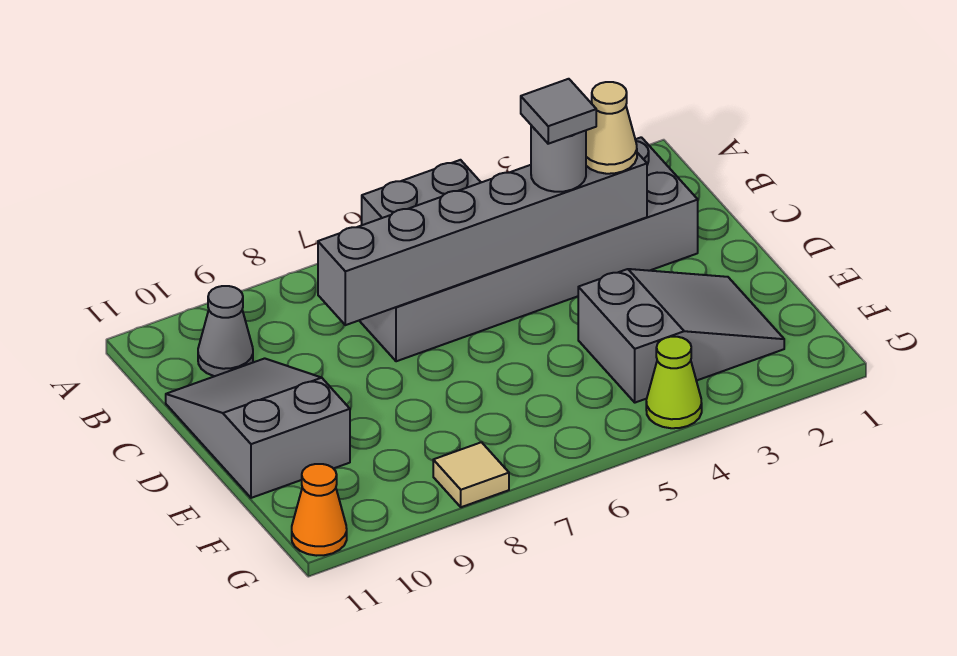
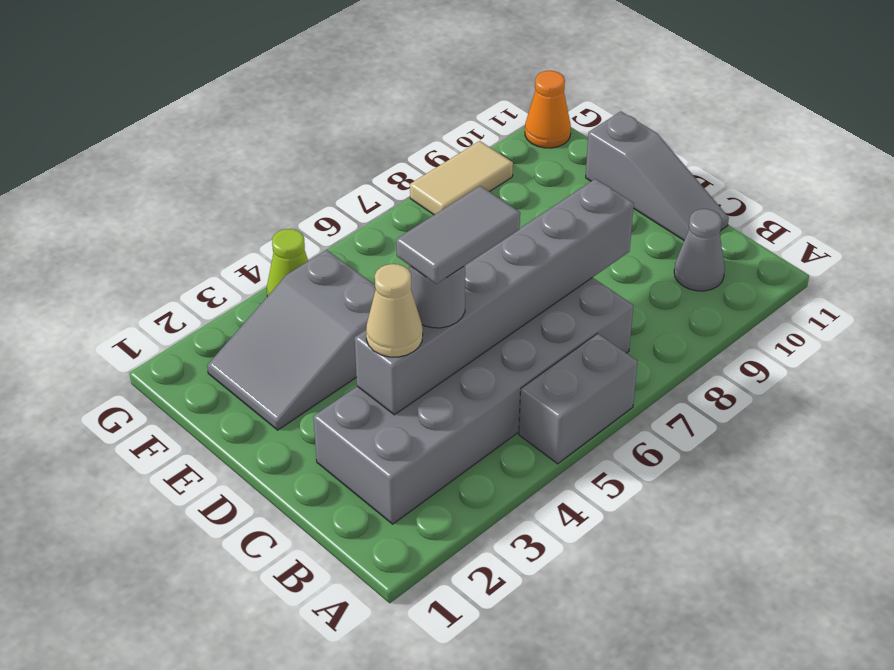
grey tile C4 level 4 -> grey tile C4:C5 level 4
grey slope C10:E11 level 1 top E -> grey slope C11:E11 level 1 top E
tan tile G8 level 1 -> tan tile G8:G9 level 1

